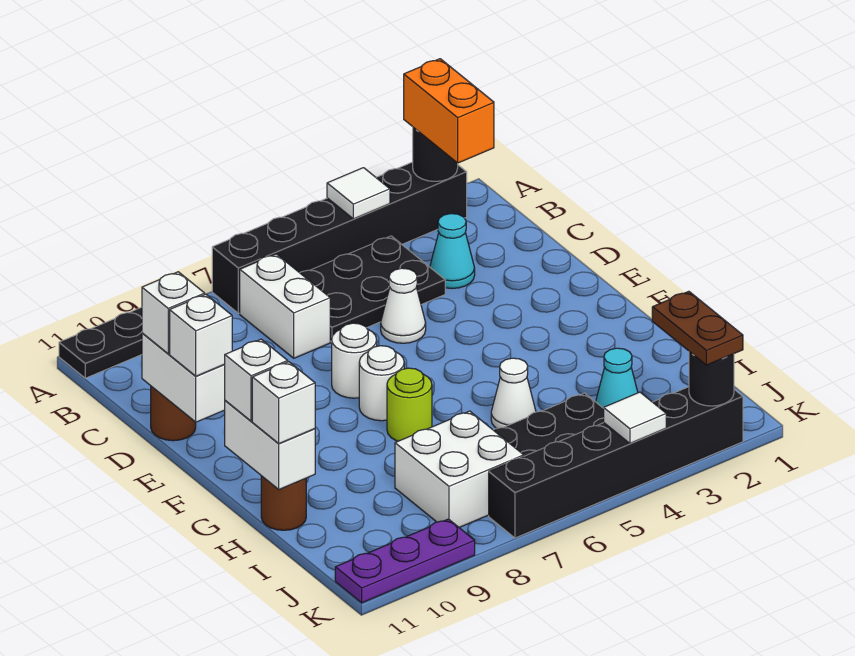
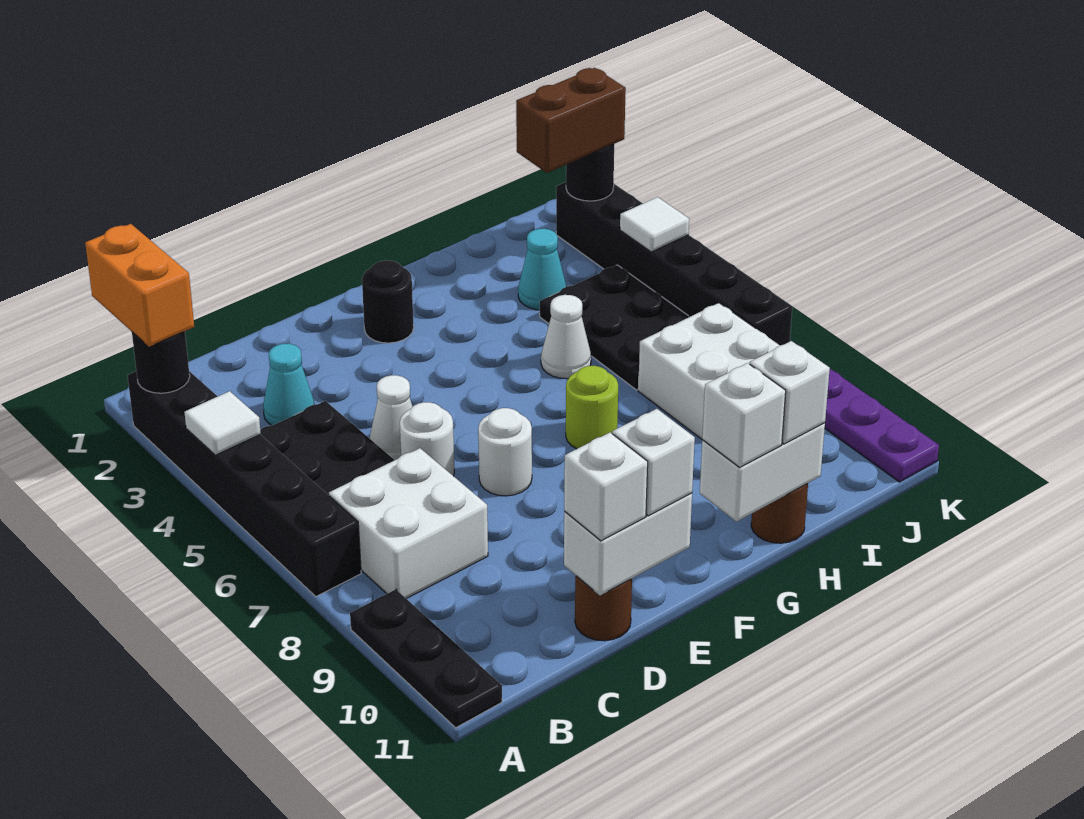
orange brick A2:B2 level 3 -> orange brick A1:A2 level 3
white brick B7:C7 level 1 -> white brick B7:C8 level 1
none -> black round brick F2 level 1
white round brick F7 level 1 -> white round brick D6 level 1
brown plate J2:K2 level 3 -> brown brick J2:K2 level 3

